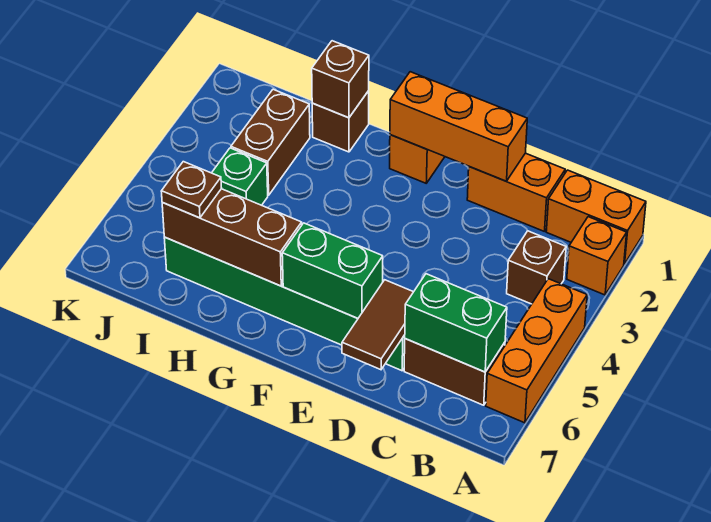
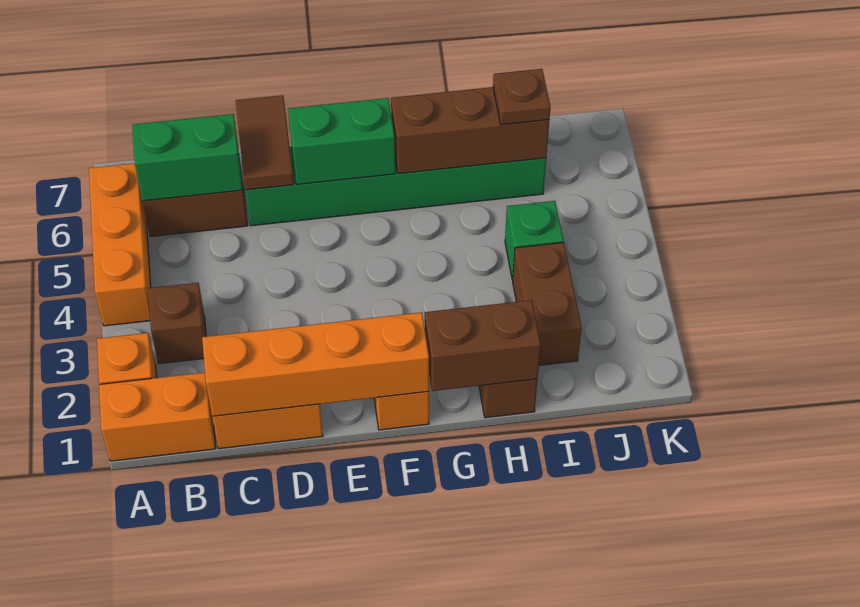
orange brick D1:F1 level 2 -> orange brick C1:F1 level 2
brown brick H1 level 2 -> brown brick G1:H1 level 2

